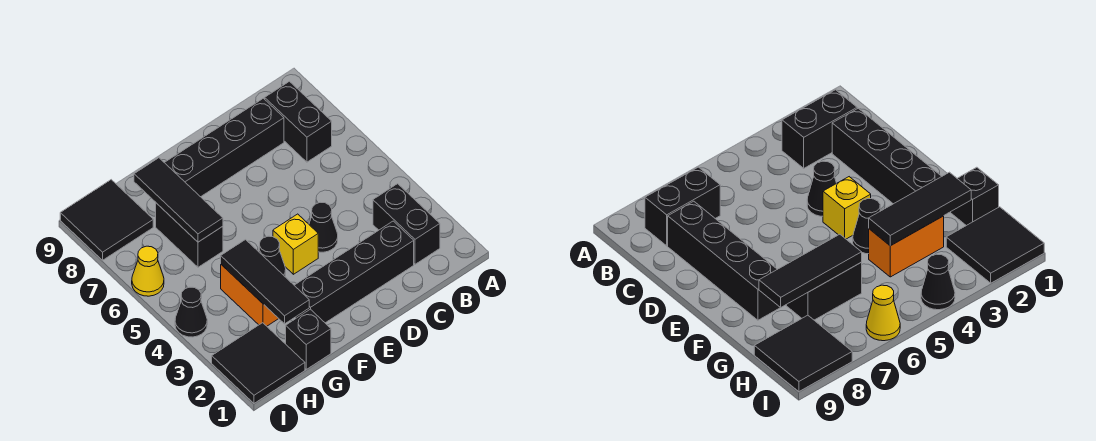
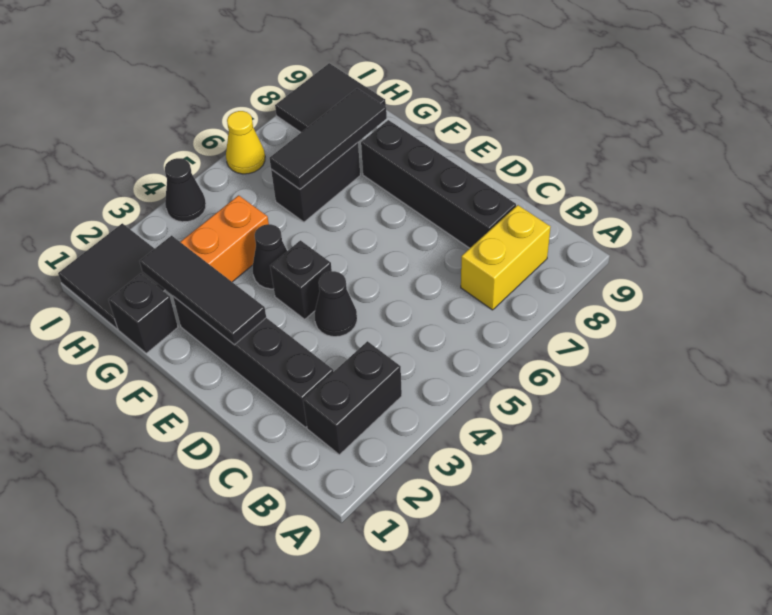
black brick B7:B8 level 1 -> yellow brick B7:B8 level 1
yellow brick E4 level 1 -> black brick E4 level 1
black tile G2:G4 level 2 -> black tile E2:G2 level 2

